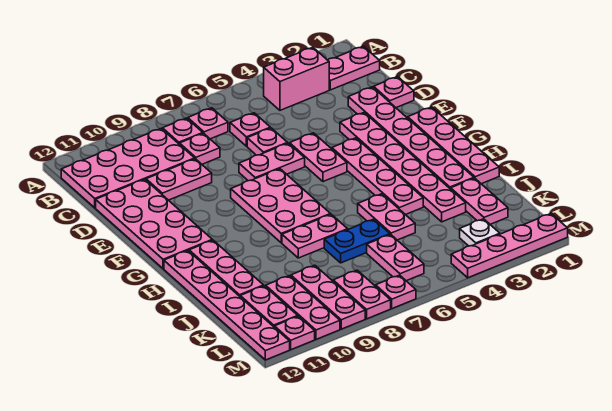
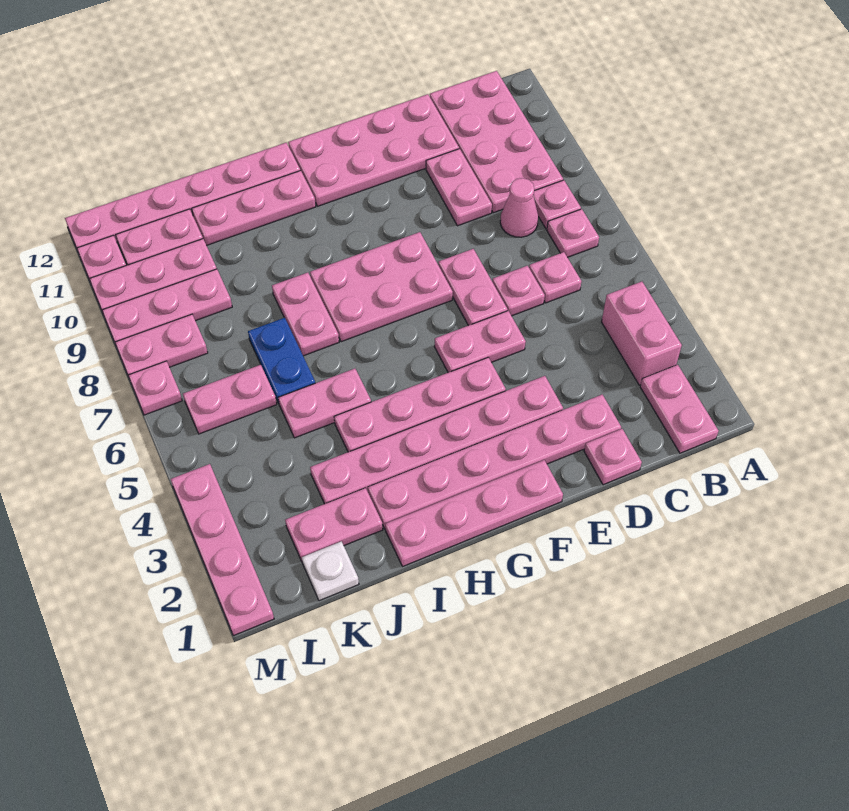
pink plate C8 level 1 -> pink cone C8 level 1
white plate L3 level 1 -> white plate K1 level 1

